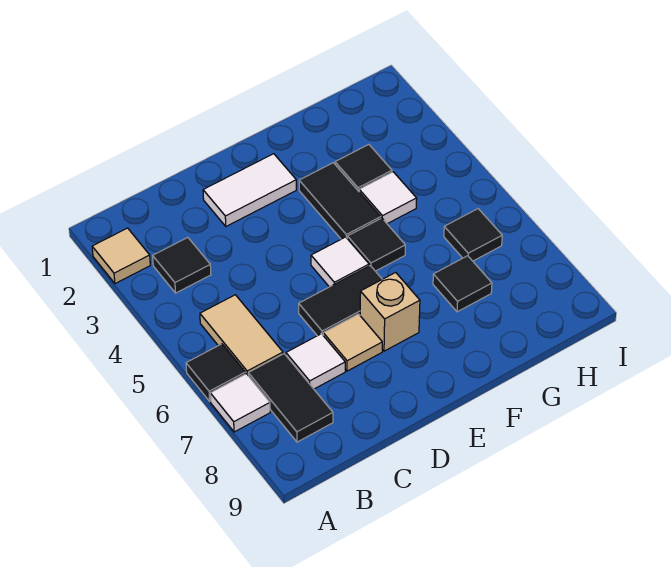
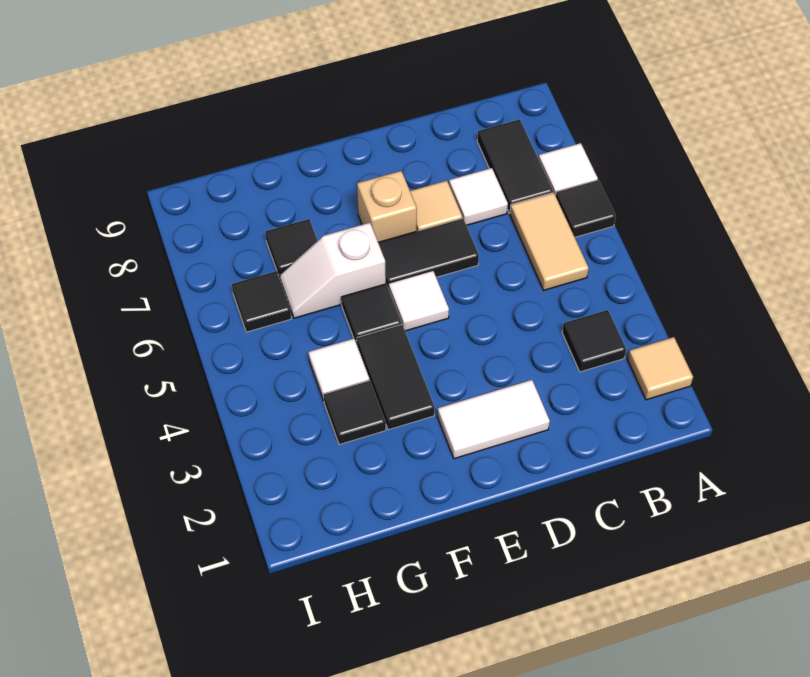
none -> white slope F6:G6 level 1 top F

